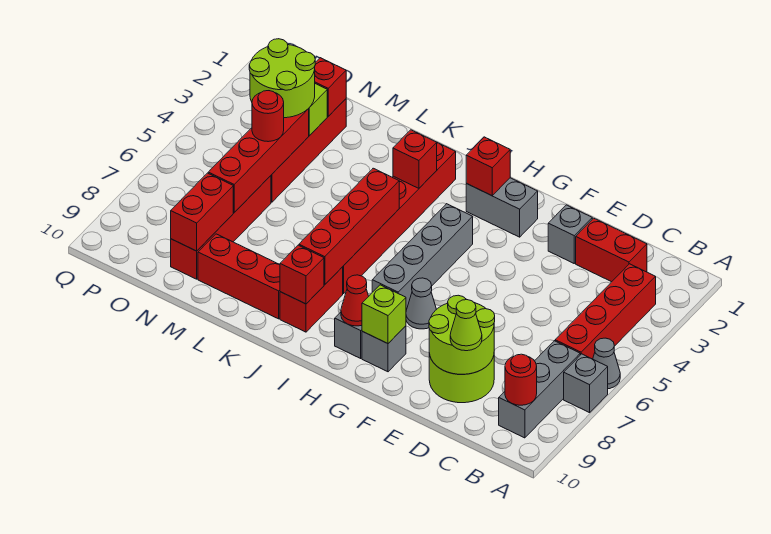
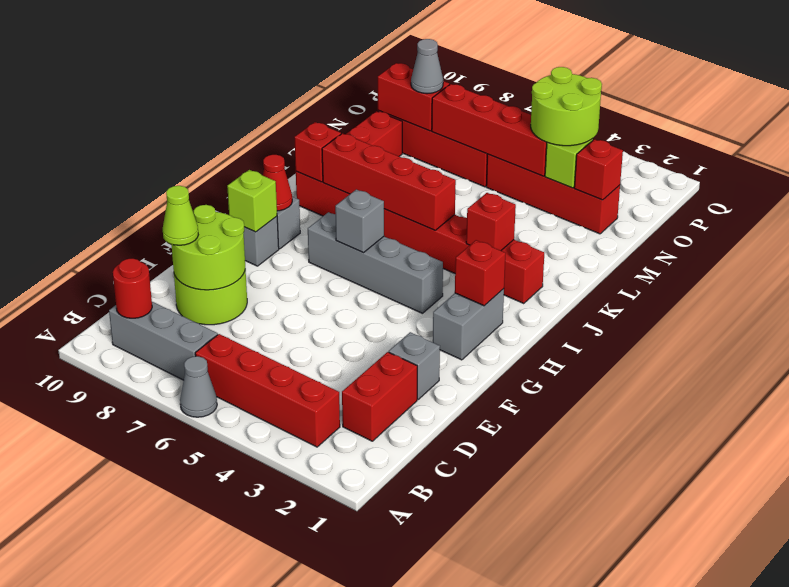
grey brick A7 level 1 -> grey brick H6 level 2
grey cone G7 level 1 -> grey cone N8 level 3
red round brick N5 level 3 -> none

